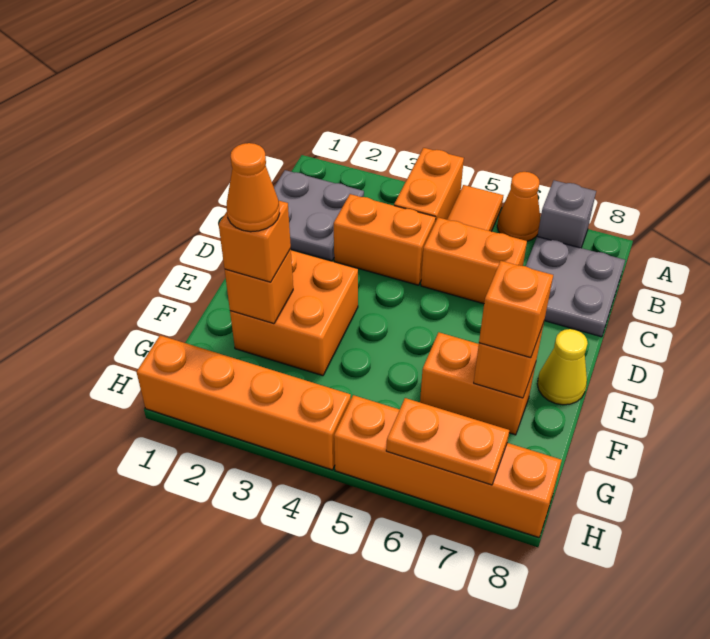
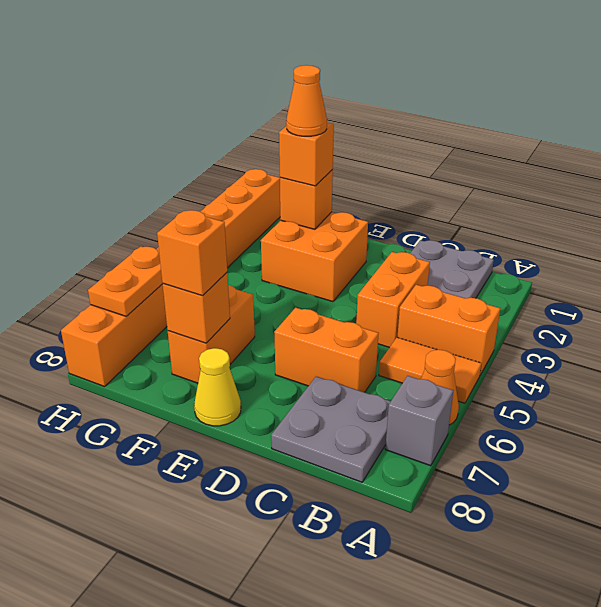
orange brick C5:C6 level 1 -> orange brick C6:D6 level 1

